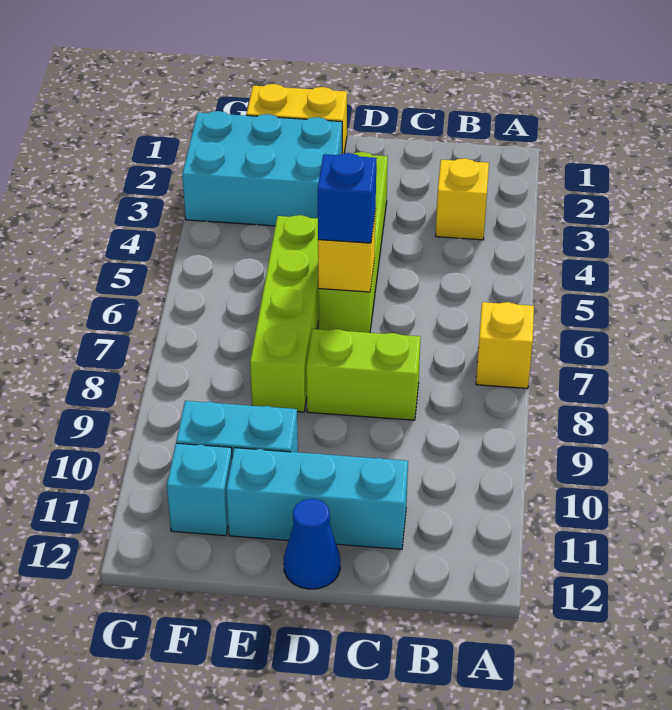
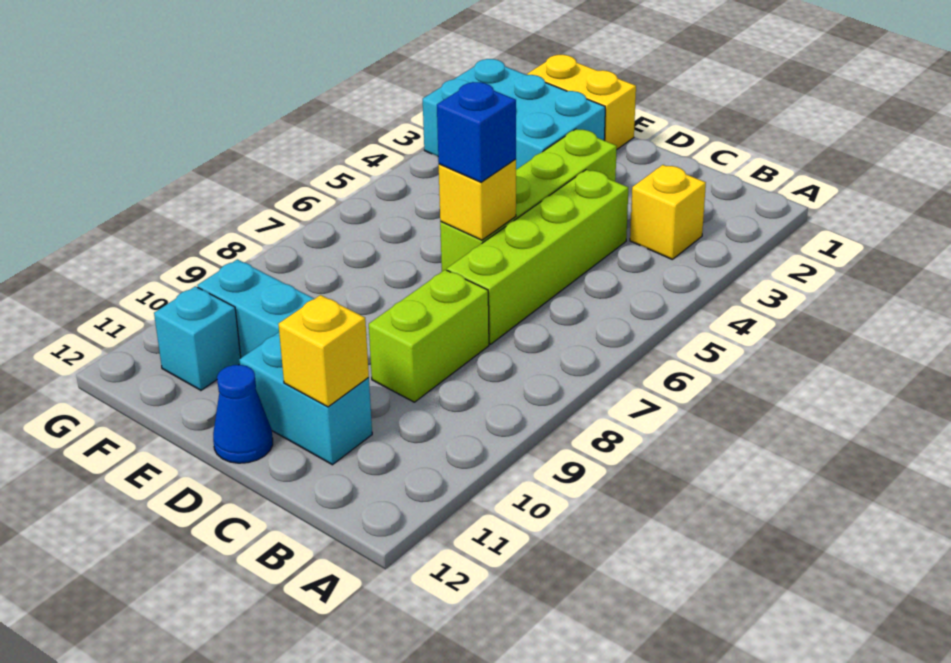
yellow brick A7 level 1 -> yellow brick C11 level 2
lime brick C8:D8 level 1 -> lime brick C8:C9 level 1
cyan brick C11:E11 level 1 -> cyan brick C11:D11 level 1
lime brick E5:E8 level 1 -> lime brick C4:C7 level 1

